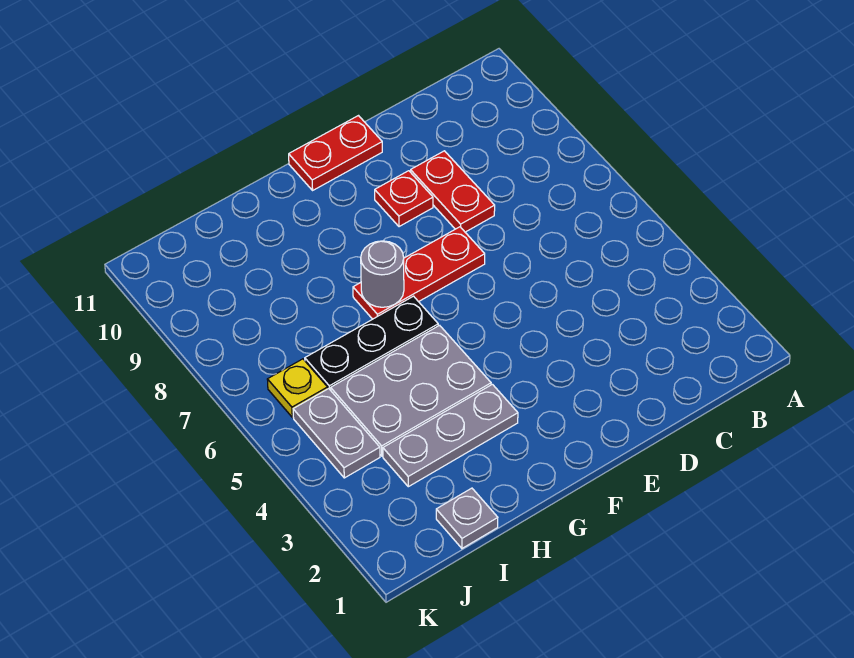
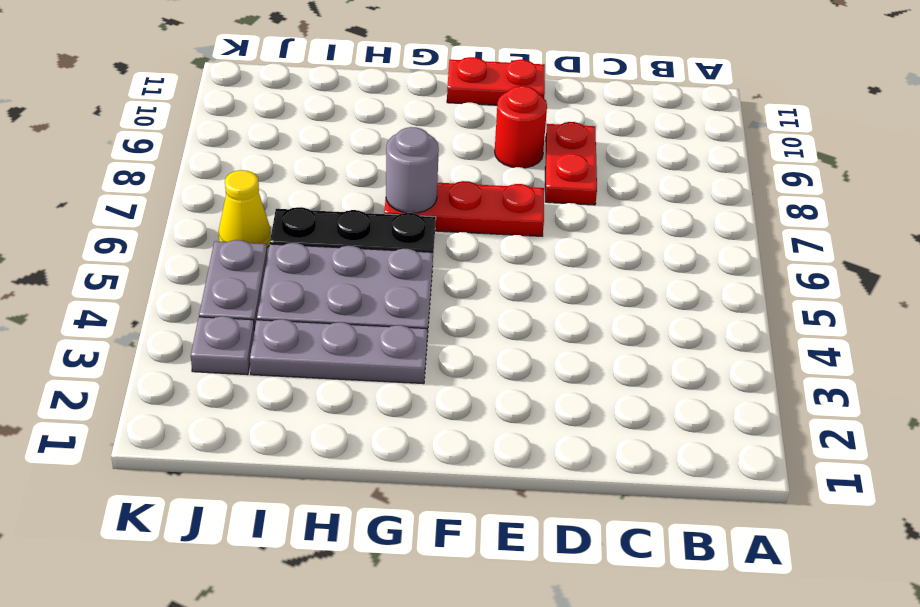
red plate E9 level 1 -> red round brick E9 level 1
grey plate I1 level 1 -> grey plate J3 level 1
yellow plate J6 level 1 -> yellow cone J6 level 1

